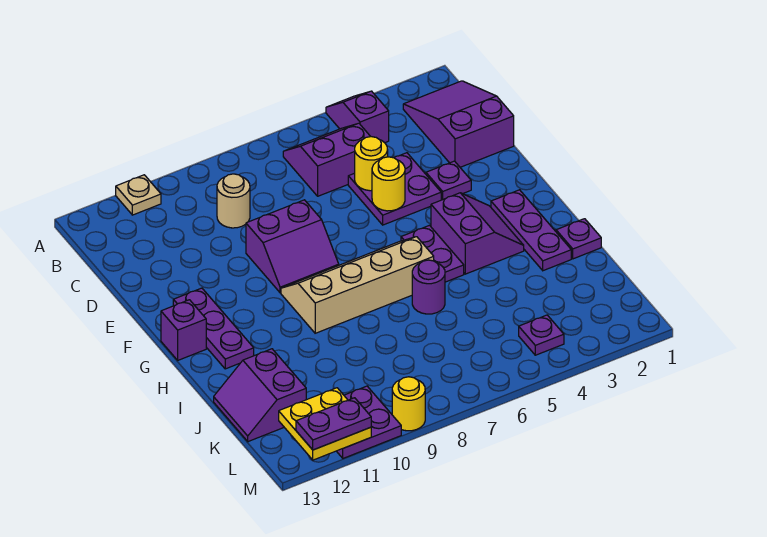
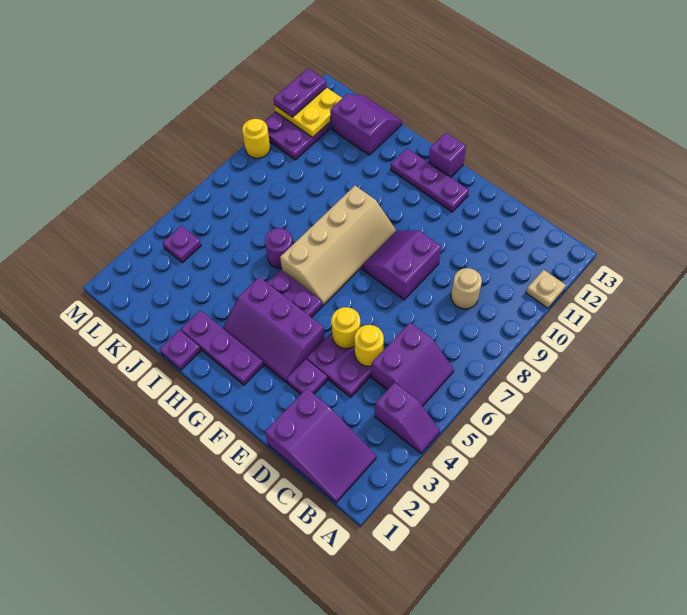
purple slope G3:H4 level 1 top 4 -> purple slope F3:H4 level 1 top 4

